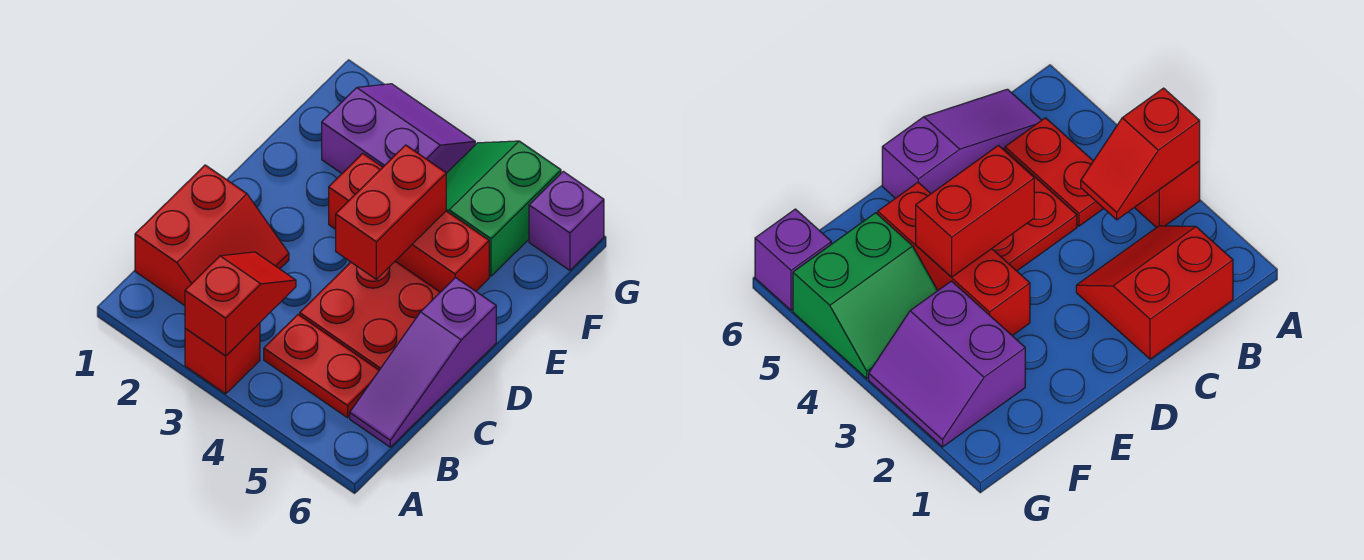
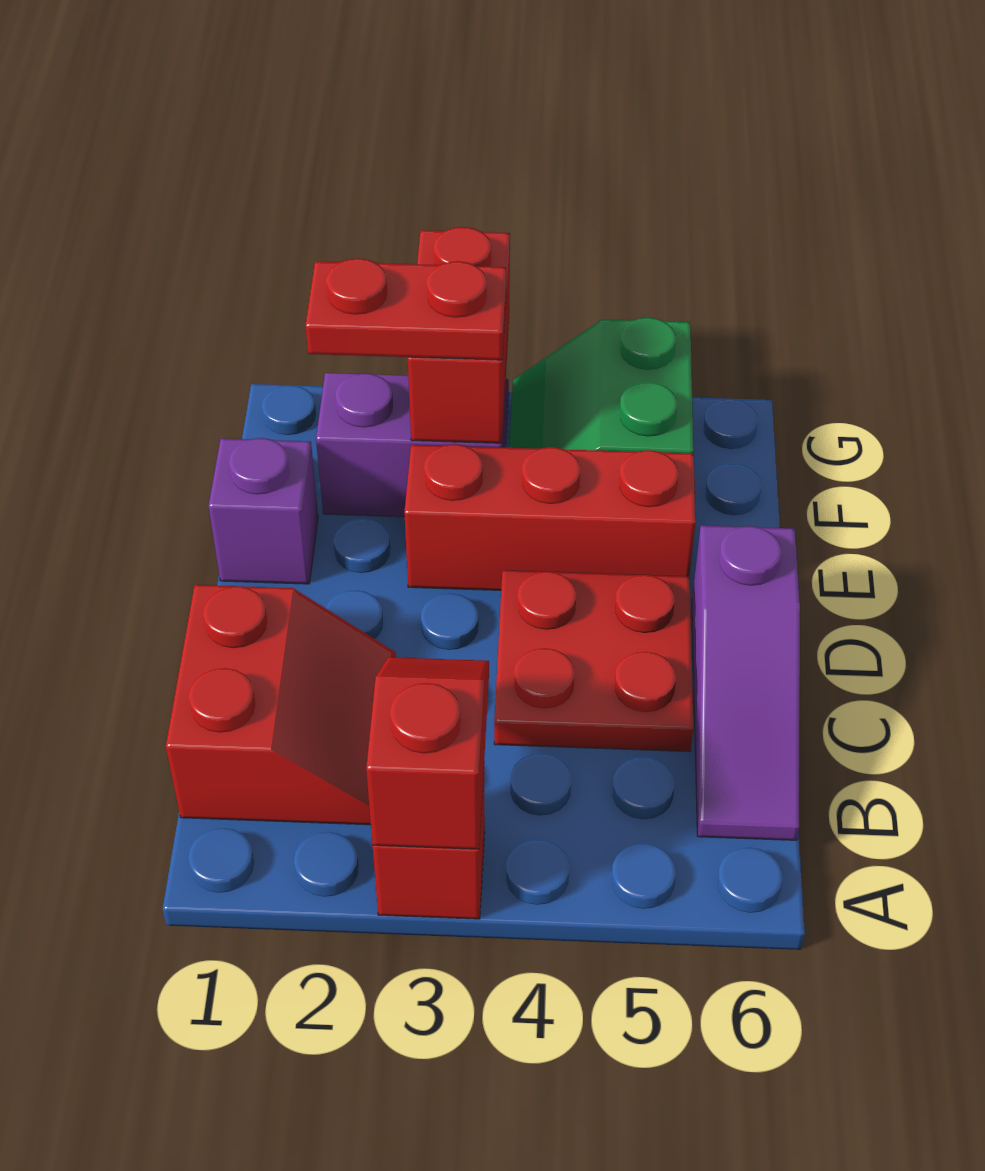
red plate B4:B5 level 1 -> red plate F2:F3 level 3
red brick D4:E4 level 2 -> red brick F3:G3 level 2
purple brick G6 level 1 -> purple brick E1 level 1

